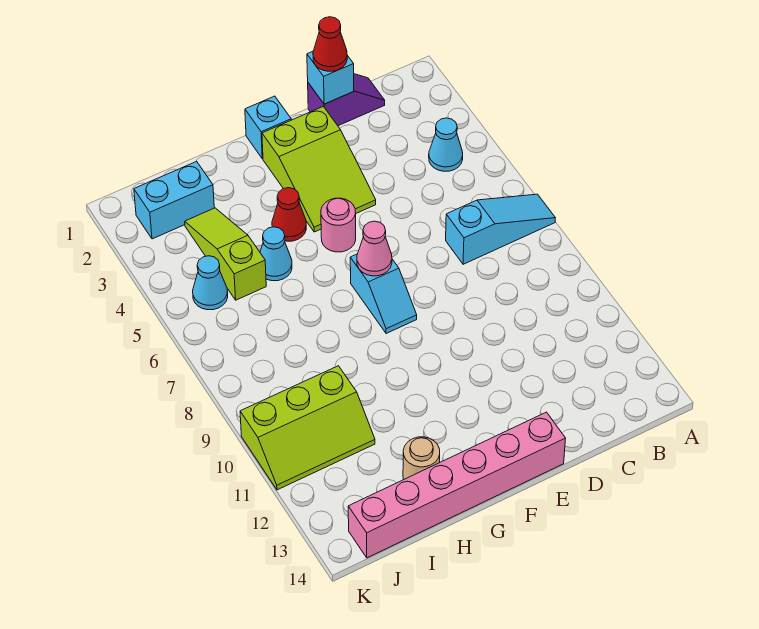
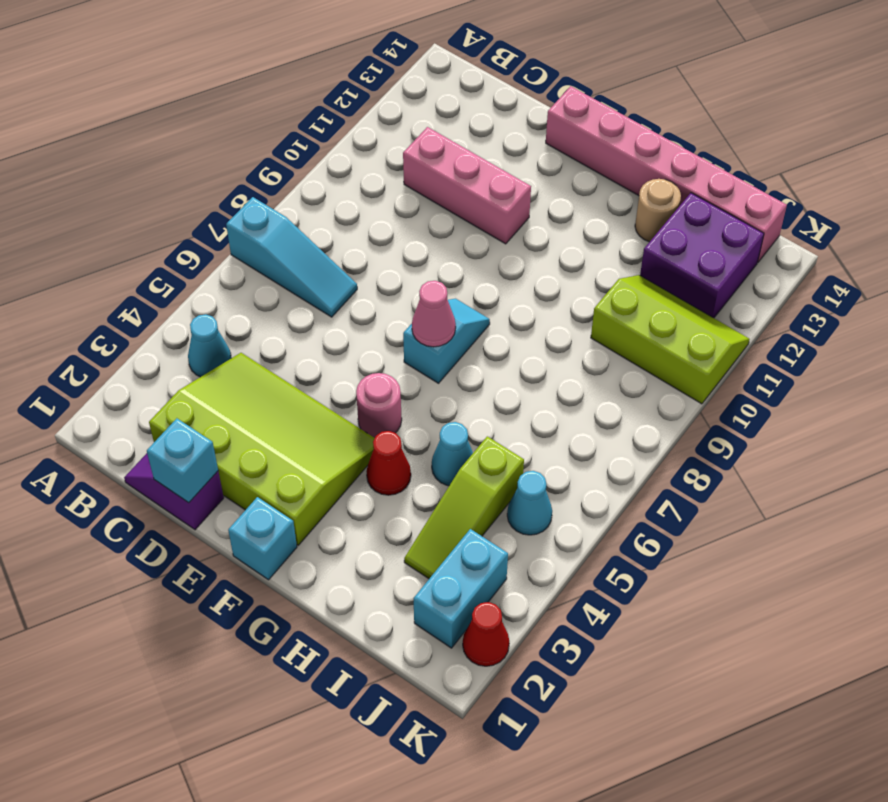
cyan slope A7:C7 level 1 top C -> cyan slope A7:C7 level 1 top A
none -> pink brick C11:E11 level 1
red cone D1 level 3 -> red cone K2 level 1
lime slope E2:F4 level 1 top 2 -> lime slope C2:F4 level 1 top 2
cyan brick I2:J2 level 1 -> cyan brick J2:J3 level 1
none -> purple brick I12:J13 level 1

